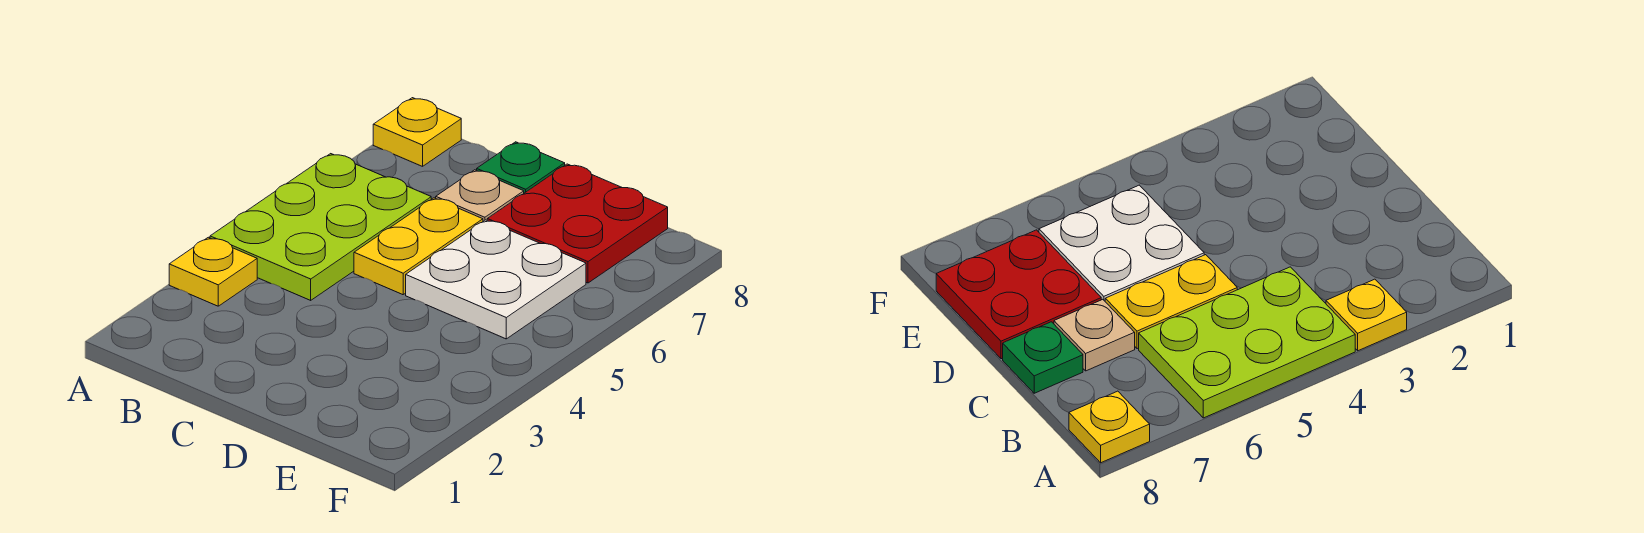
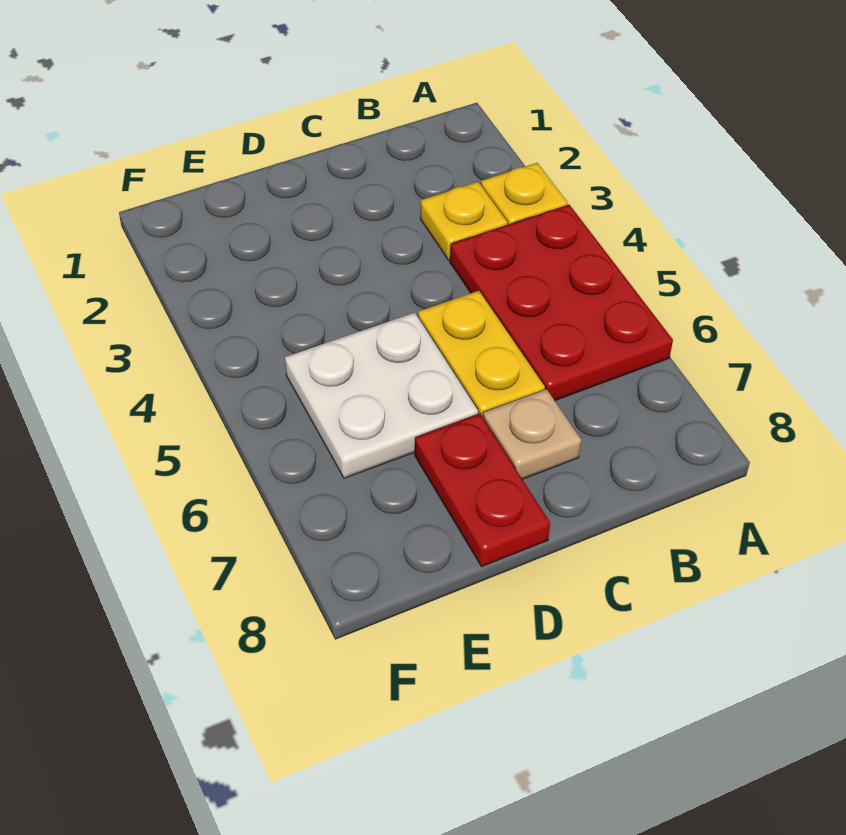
lime plate A4:B6 level 1 -> red plate A4:B6 level 1
yellow plate A8 level 1 -> yellow plate B3 level 1
green plate C8 level 1 -> none
red plate D7:E8 level 1 -> red plate D7:D8 level 1

